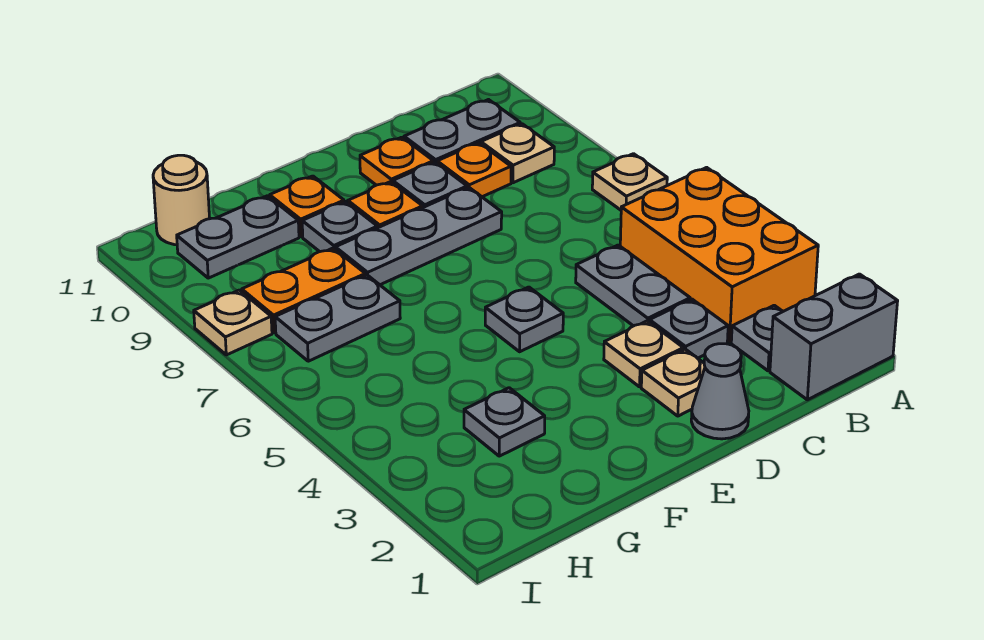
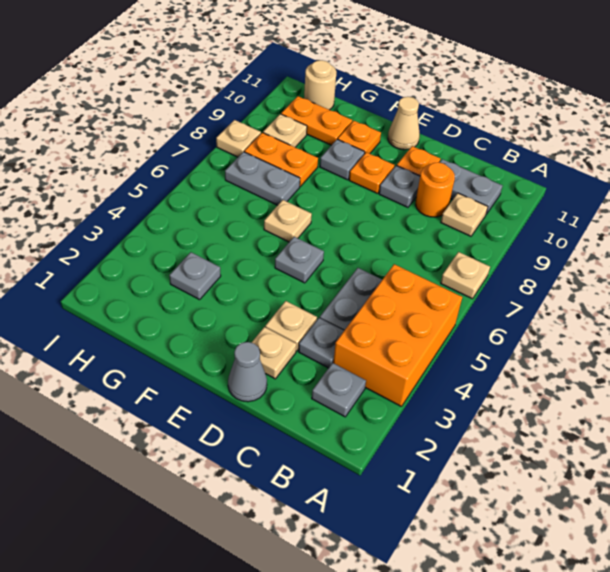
grey brick A1:B1 level 1 -> none
orange plate C9 level 1 -> orange round brick C9 level 1
grey plate D8:F8 level 1 -> none
none -> tan cone E11 level 1
none -> tan plate F6 level 1
grey plate G10:H10 level 1 -> orange plate G10:H10 level 1
none -> tan plate H9 level 1

